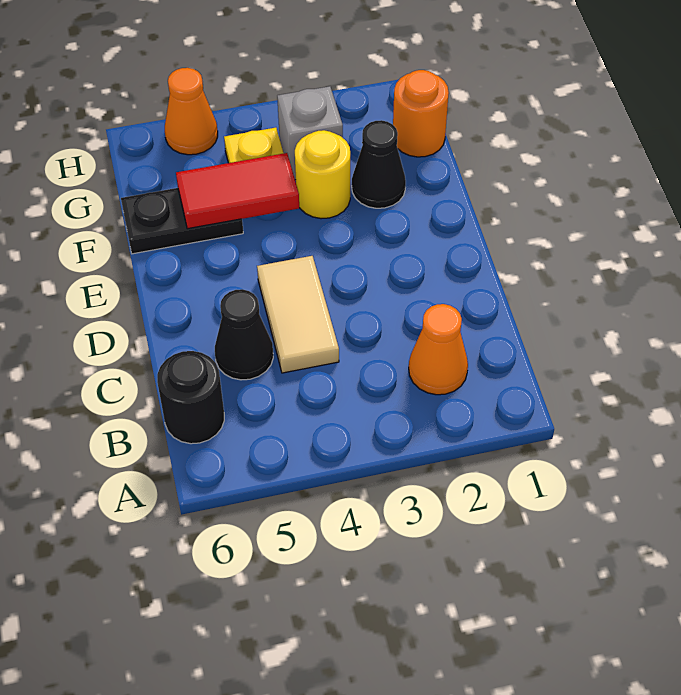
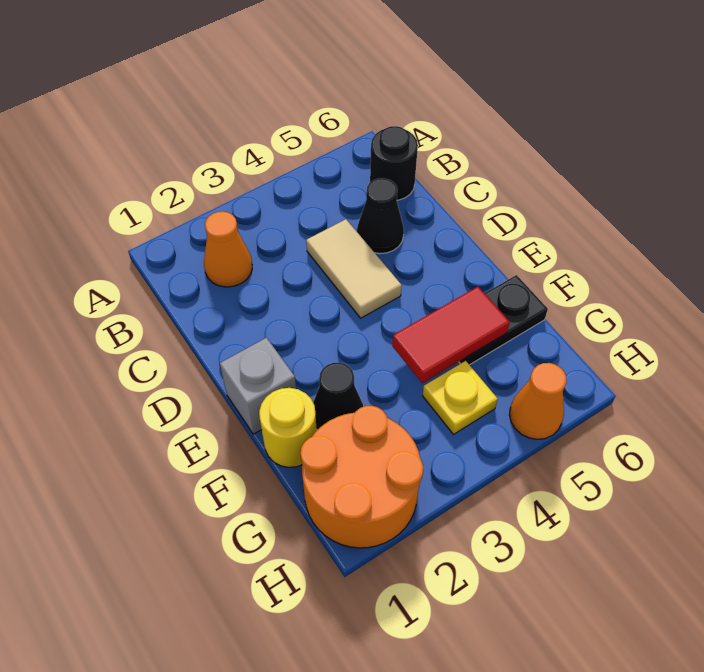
yellow round brick F3 level 1 -> yellow round brick F1 level 1
orange round brick G1 level 1 -> orange round brick G1:H2 level 1
grey brick G3 level 1 -> grey brick E1 level 1

